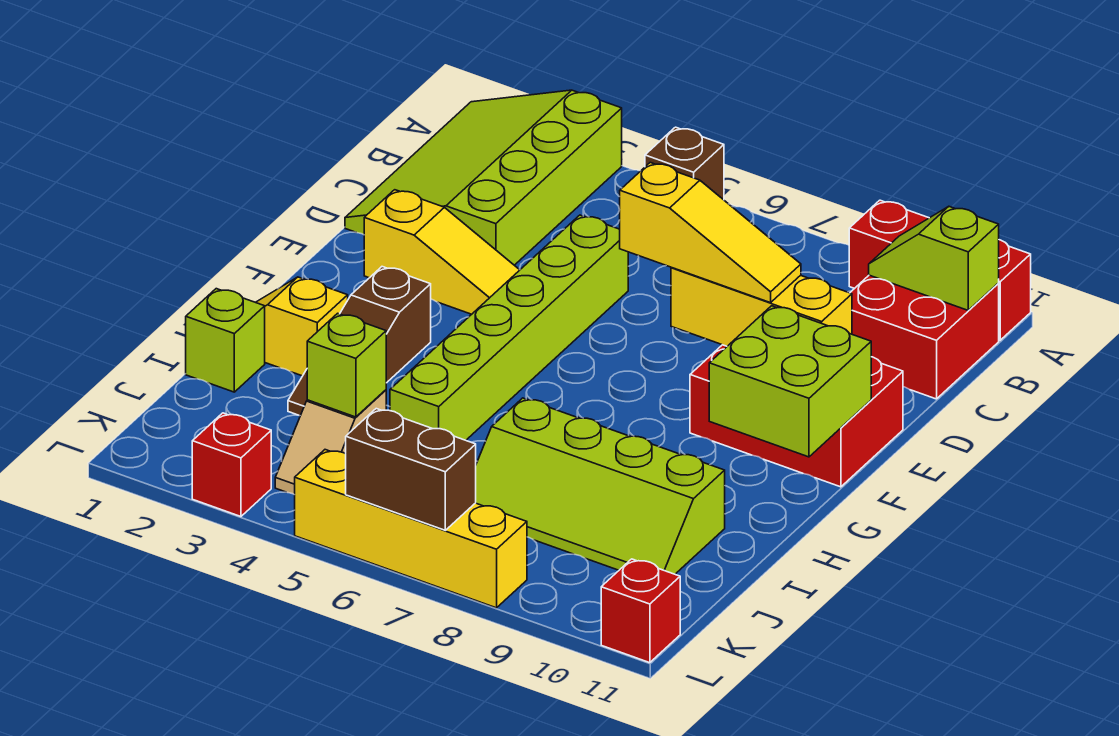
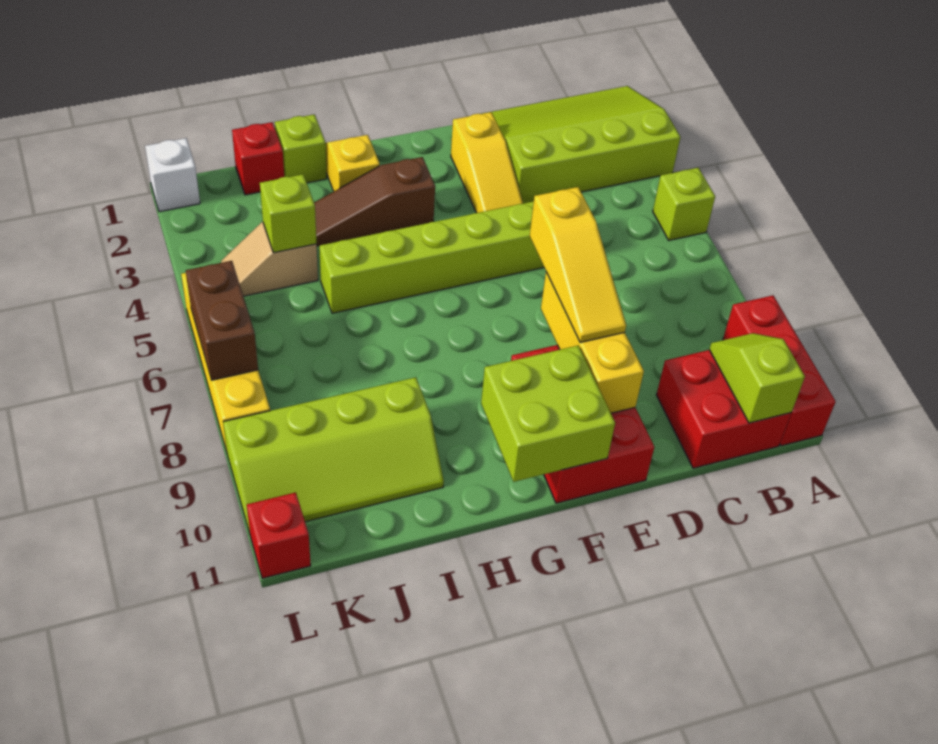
brown brick A5 level 1 -> lime brick A5 level 1
lime slope I7:J10 level 1 top I -> lime slope I9:L10 level 1 top 9
none -> white brick L1 level 1
red brick L3 level 1 -> red brick J1 level 1

